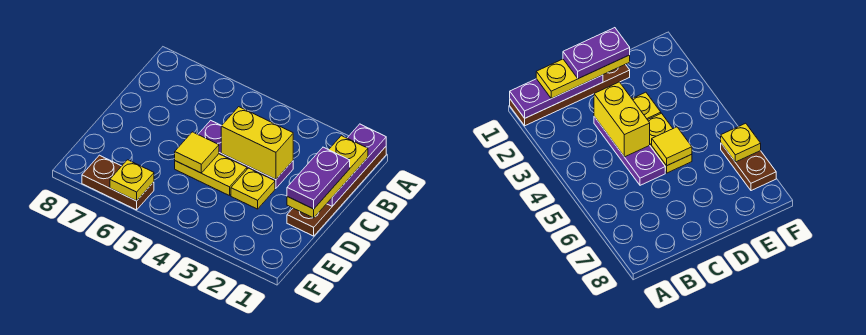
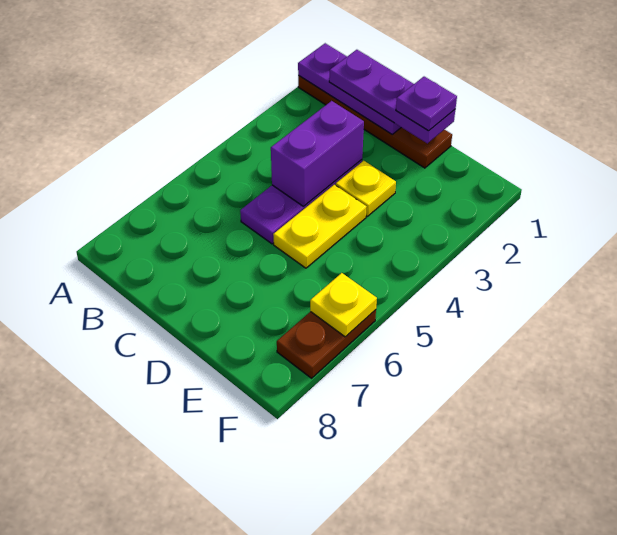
yellow plate B1:D1 level 3 -> purple plate B1:D1 level 3
purple plate C1:D1 level 4 -> purple plate D1 level 4
yellow brick C3:C4 level 2 -> purple brick C3:C4 level 2
yellow tile D5 level 2 -> none

